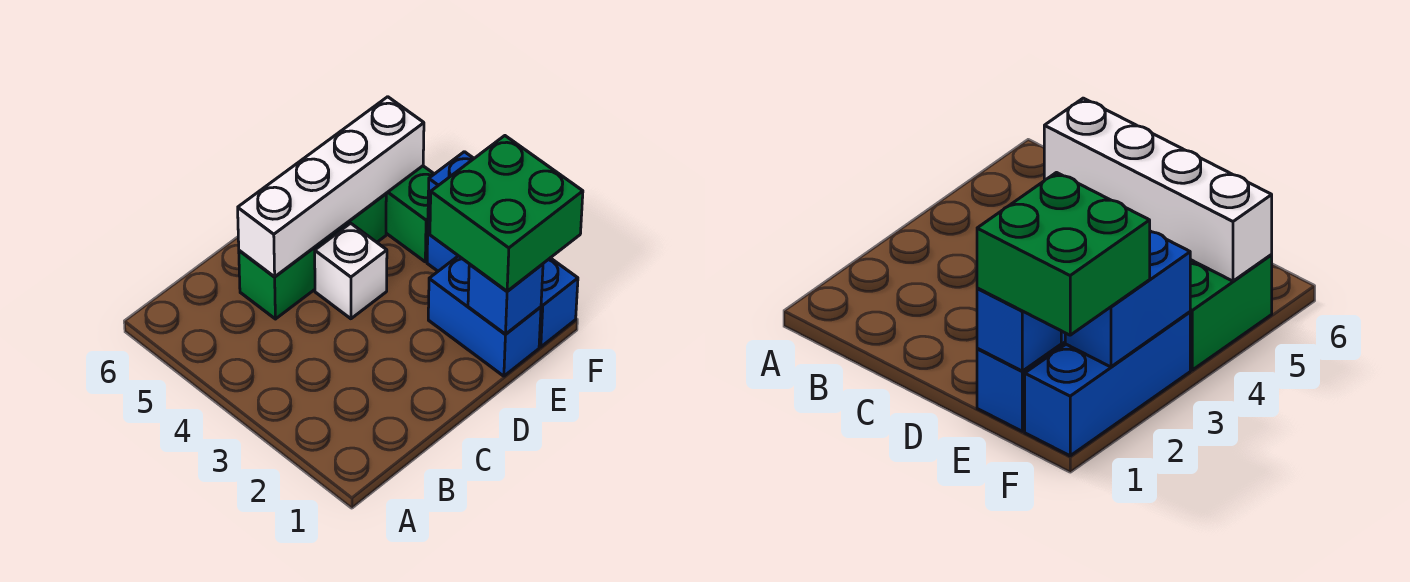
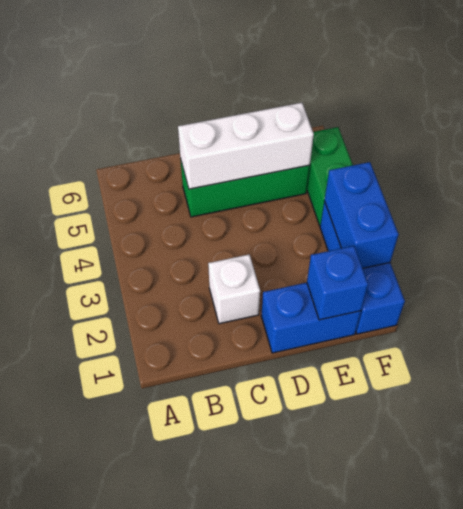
white brick C5:F5 level 2 -> white brick C5:E5 level 2
white brick D4 level 1 -> white brick C2 level 1
blue brick E1:E2 level 1 -> blue brick D1:E1 level 1
green brick E1:F2 level 3 -> none

